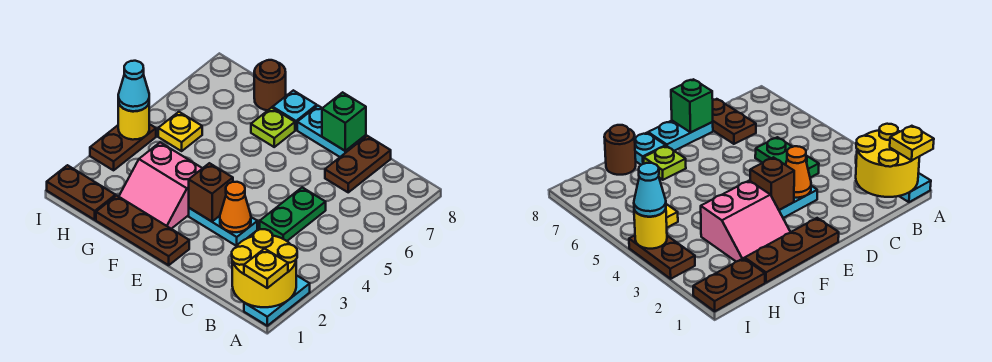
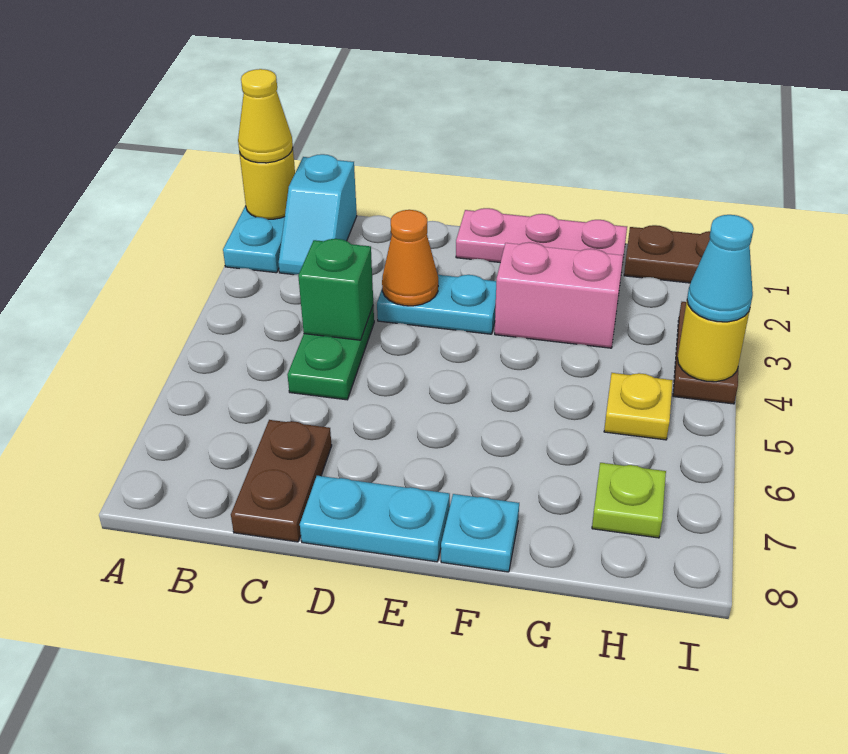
yellow round brick A1:B2 level 2 -> yellow round brick A1 level 2
yellow plate A1 level 3 -> yellow cone A1 level 3
none -> cyan slope B1:B2 level 1 top 1
green brick D8 level 2 -> green brick C4 level 2
brown plate E1:G1 level 1 -> pink plate E1:G1 level 1
brown brick E3 level 2 -> none
lime plate F7 level 1 -> lime plate H7 level 1
brown round brick G8 level 1 -> none

